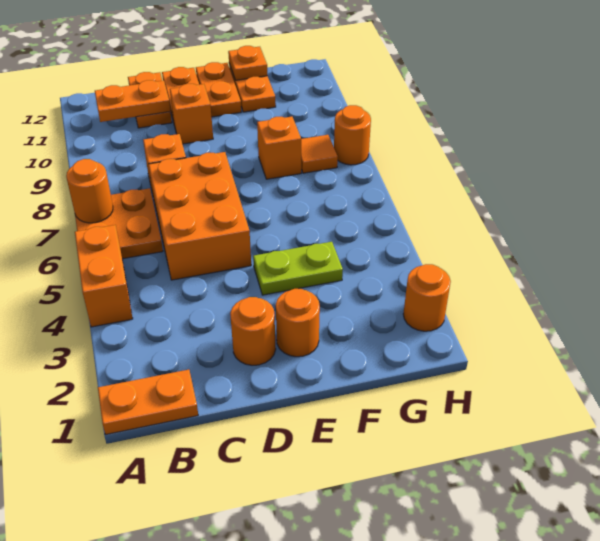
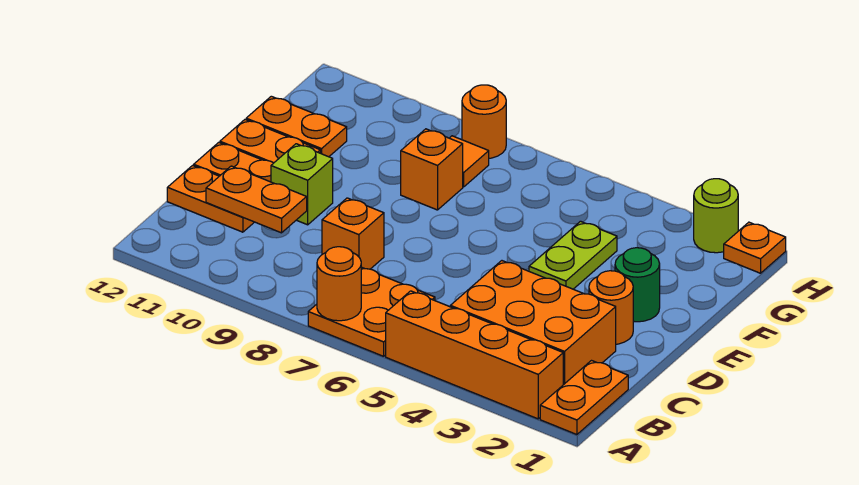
orange brick A4:A5 level 1 -> orange brick A2:A5 level 1
orange plate B11:C11 level 2 -> orange plate C10:C11 level 2
orange brick C5:D7 level 1 -> orange brick B2:C4 level 1
orange brick D10 level 1 -> lime brick D10 level 1
orange round brick E2 level 1 -> green round brick E2 level 1
orange plate F12 level 2 -> orange plate H1 level 1
orange round brick H2 level 1 -> lime round brick H2 level 1

